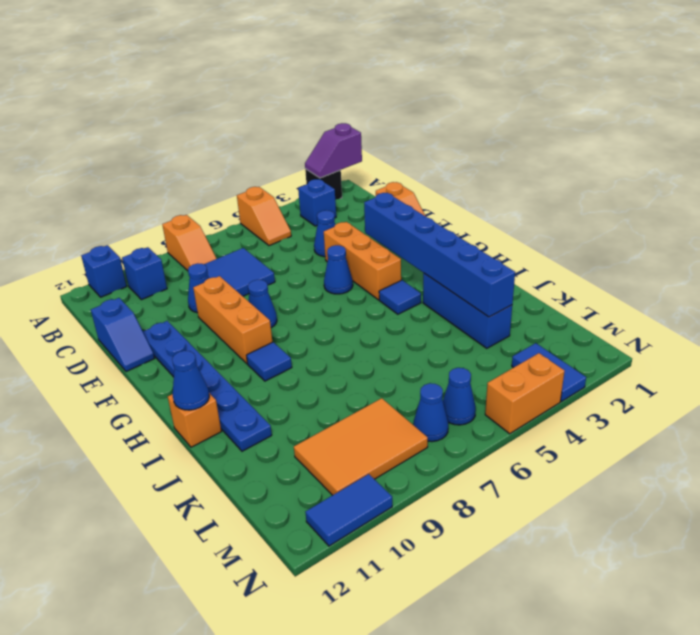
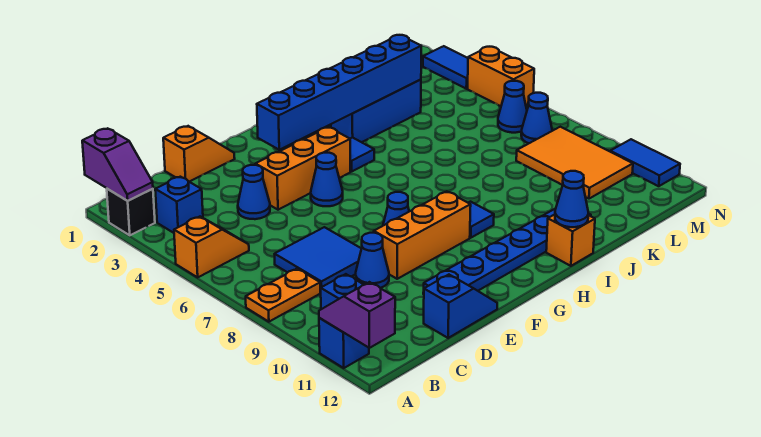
orange slope A8:B8 level 1 top A -> orange plate A8:B8 level 1
none -> purple slope A11:A12 level 2 top 12
blue tile M3:N3 level 1 -> blue tile N2:N3 level 1

